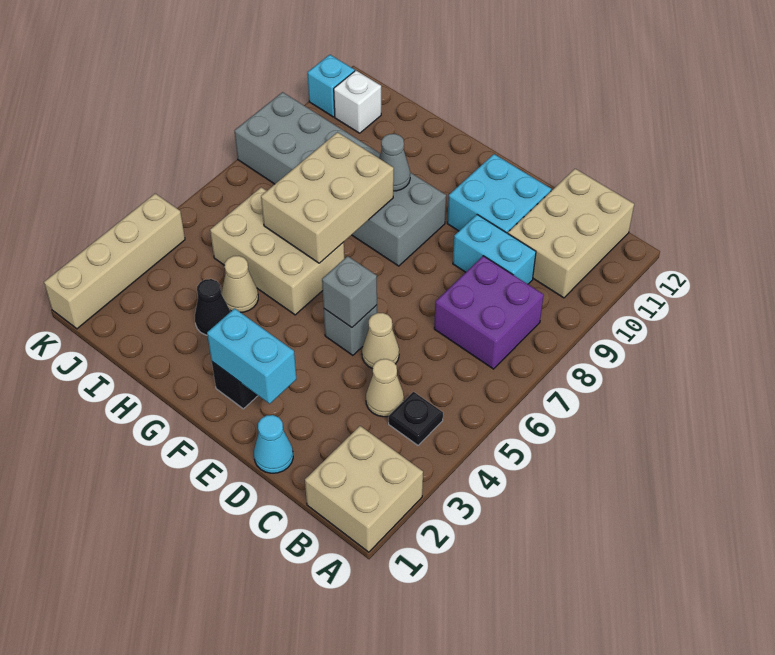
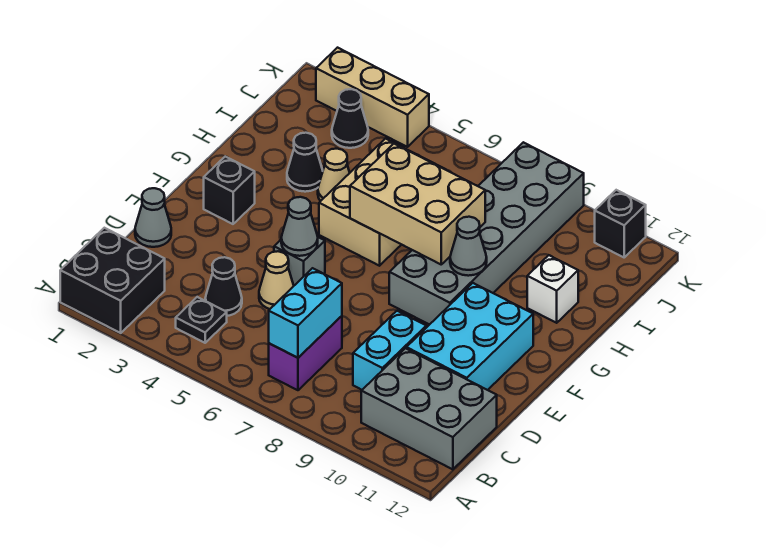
tan brick A1:B2 level 1 -> black brick A1:B2 level 1
purple brick B7:C8 level 1 -> purple brick B7:C7 level 1
tan brick B10:C12 level 1 -> grey brick B10:C12 level 1
tan cone C4 level 1 -> black cone C4 level 1
cyan cone D1 level 1 -> grey cone D1 level 1
cyan brick D10:E11 level 1 -> cyan brick D10:F11 level 1
cyan brick E2:F2 level 2 -> cyan brick B7:C7 level 2
grey brick E5 level 2 -> grey cone E5 level 2
none -> black cone J3 level 1
white brick J11 level 1 -> white brick H11 level 1
tan brick K1:K4 level 1 -> tan brick K2:K4 level 1
cyan brick K11 level 1 -> black brick K11 level 1

